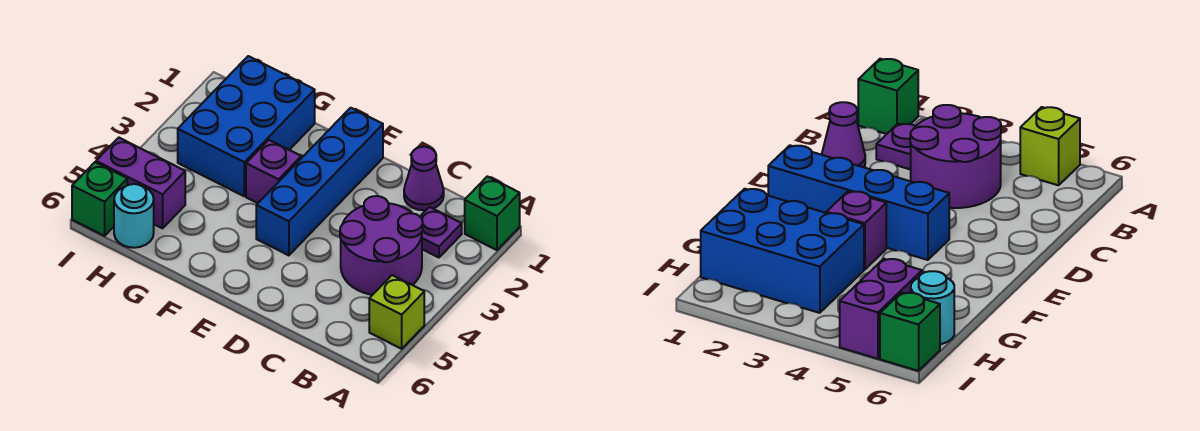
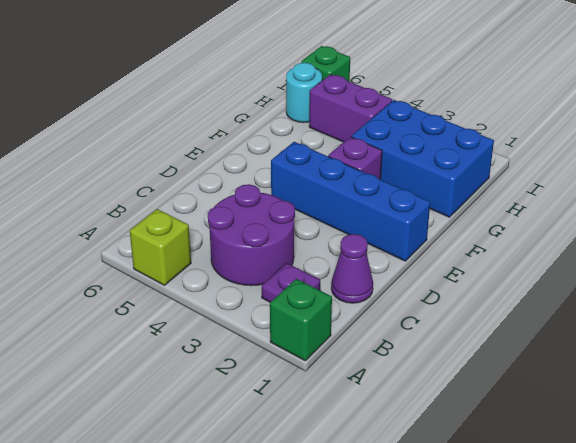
purple brick H5:I5 level 1 -> purple brick H4:H5 level 1

